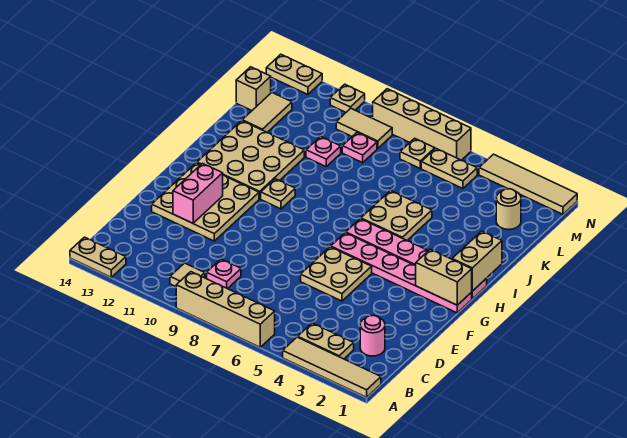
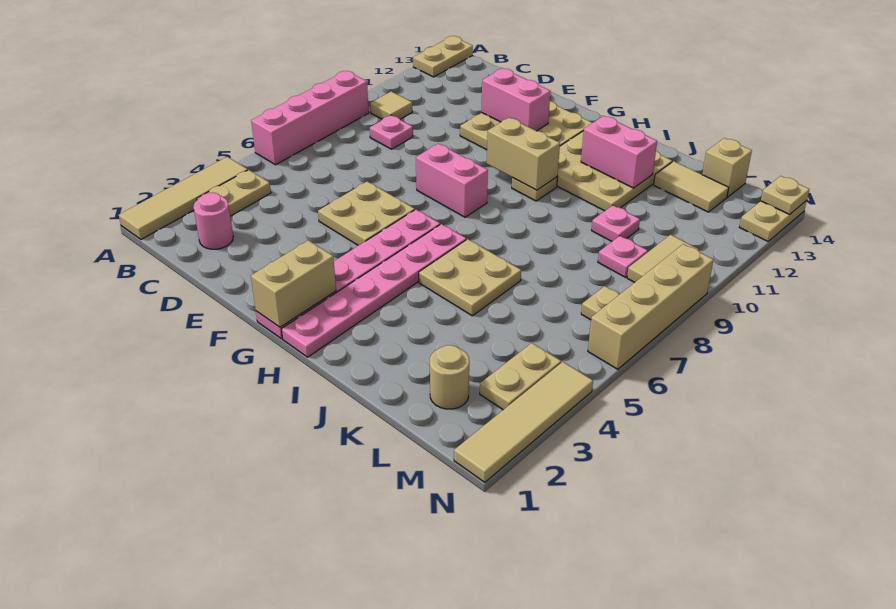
tan brick A6:A9 level 1 -> pink brick A6:A9 level 1
none -> pink brick F8:G8 level 1
tan brick H1:I1 level 2 -> tan brick G10:H10 level 2
none -> pink brick I12:J12 level 2
tan plate M5:M6 level 1 -> tan plate M3:M4 level 1
tan plate N11 level 1 -> tan plate N14 level 2

